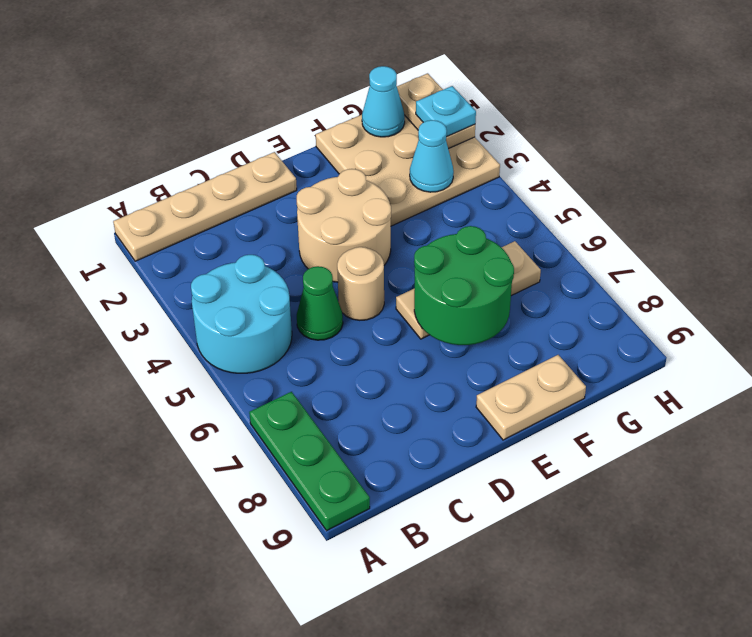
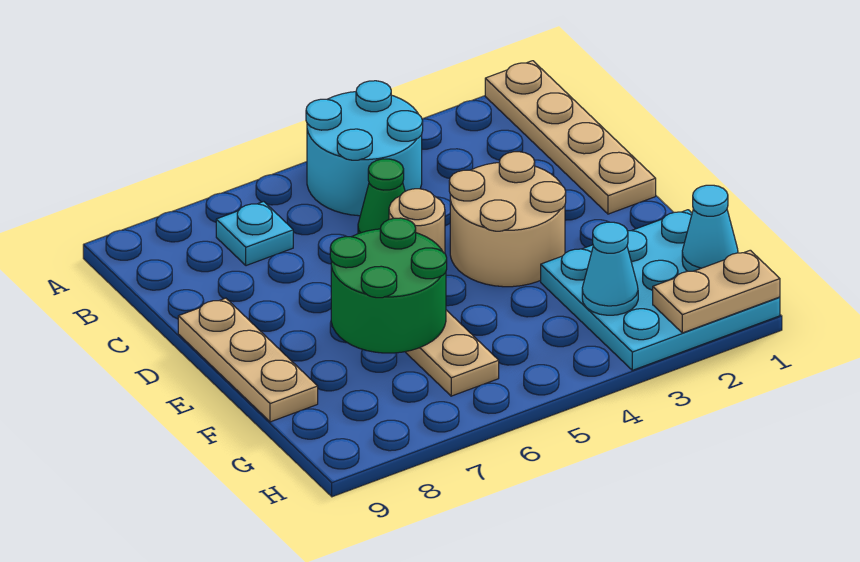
green plate A7:A9 level 1 -> none
tan plate E9:F9 level 1 -> tan plate D9:F9 level 1
tan plate F1:H3 level 1 -> cyan plate F1:H3 level 1
cyan plate H2 level 3 -> cyan plate B7 level 1

